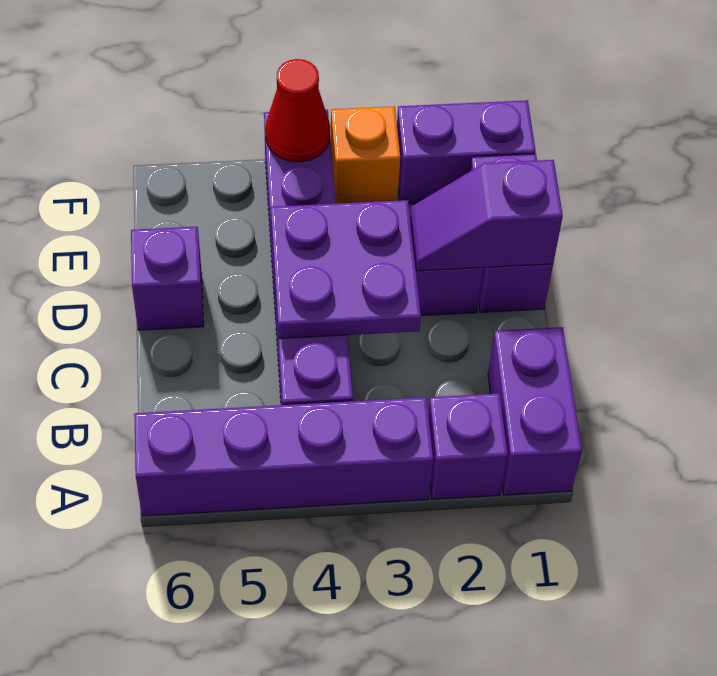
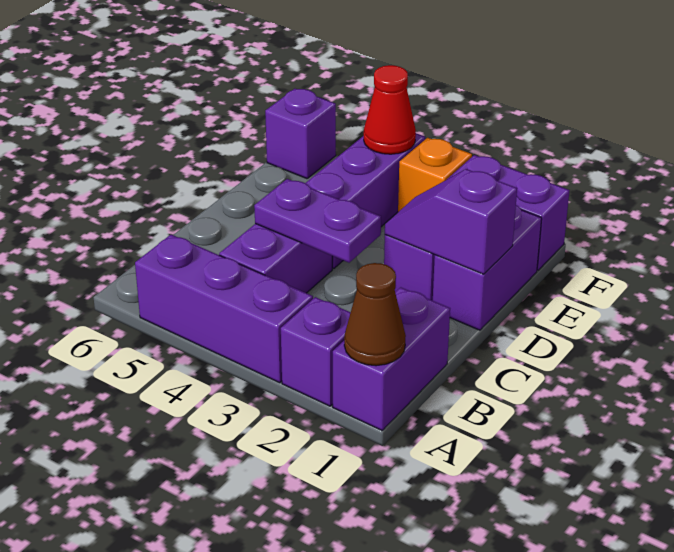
none -> brown cone A1 level 2
purple brick A3:A6 level 1 -> purple brick A3:A5 level 1
purple plate C3:D4 level 2 -> purple plate C3:C4 level 2
purple brick D6 level 1 -> purple brick F6 level 1

